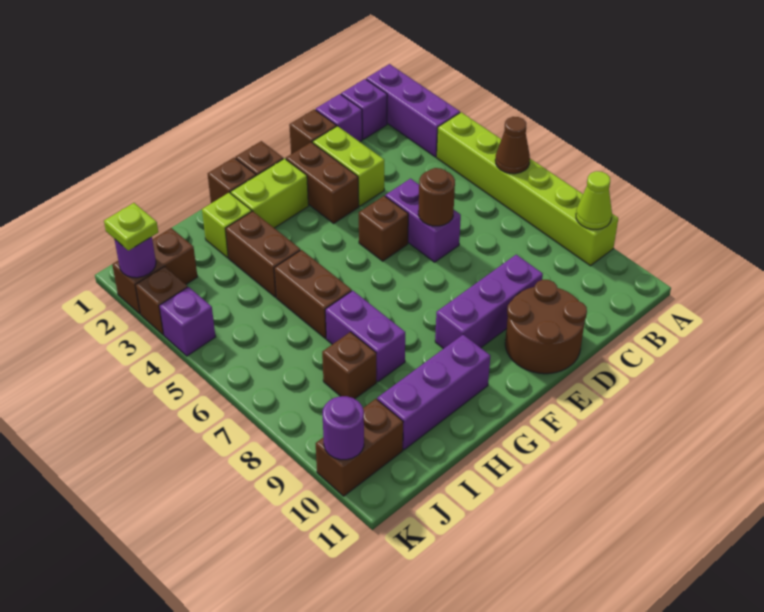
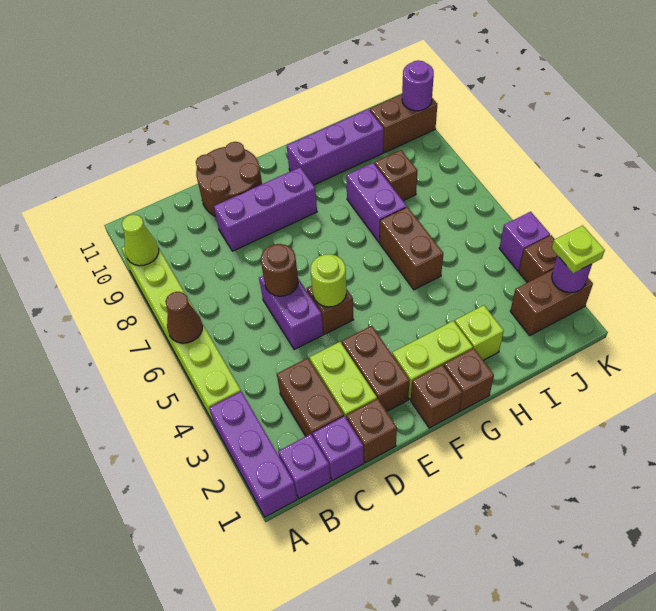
none -> lime round brick E5 level 2
brown brick H3:H4 level 1 -> brown brick C2:C3 level 1

